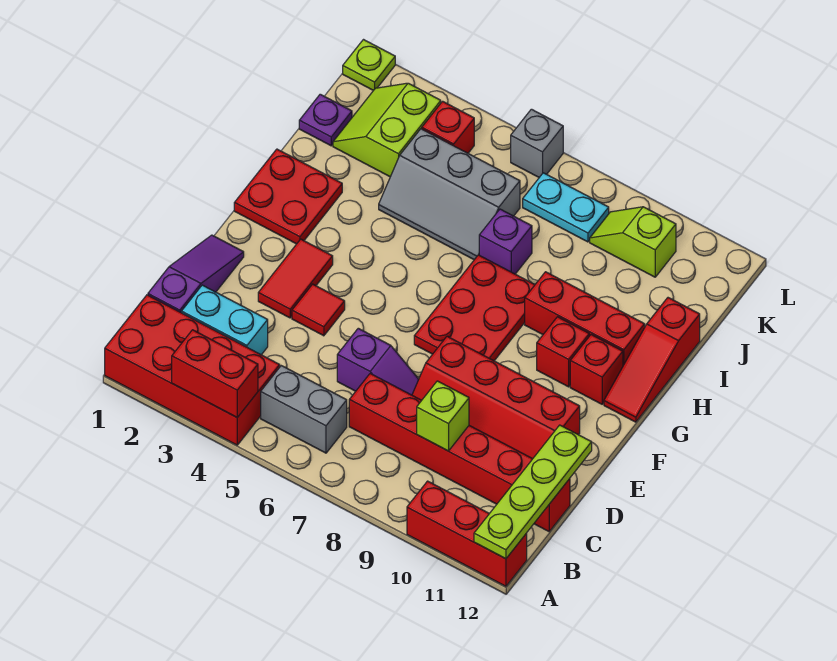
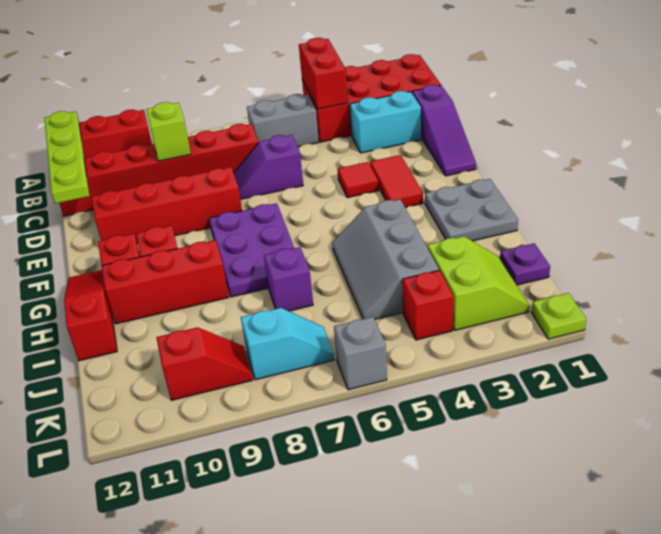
red brick A3:A4 level 2 -> red brick A4:B4 level 2
red plate F7:H8 level 1 -> purple plate F7:H8 level 1
red plate G1:H2 level 1 -> grey plate G1:H2 level 1
grey slope I4:J6 level 1 top J -> grey slope H4:J5 level 1 top 4
cyan plate K7:K8 level 1 -> cyan slope K7:K8 level 1 top 8
lime slope K9:K10 level 1 top 10 -> red slope K9:K10 level 1 top 10

